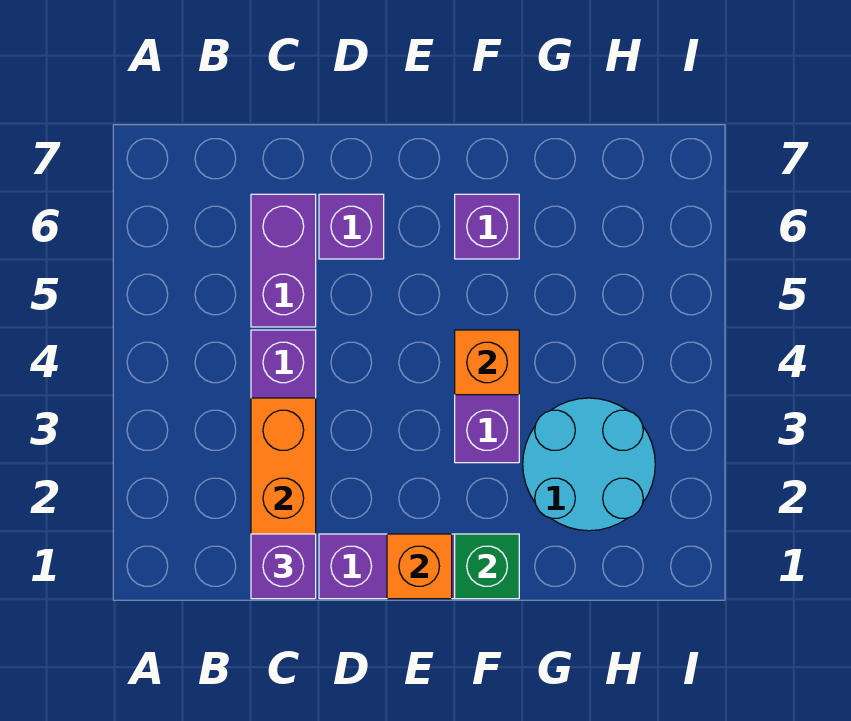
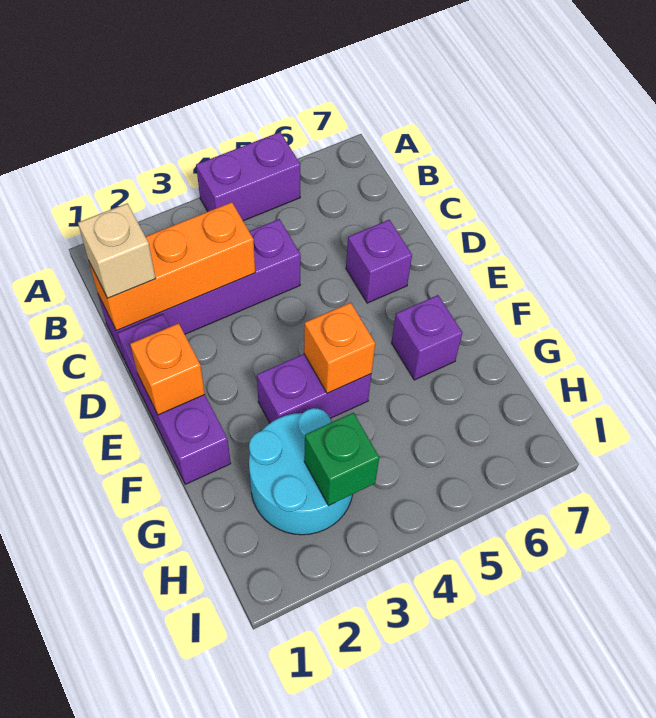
purple brick C1 level 3 -> tan brick C1 level 3
purple brick C5:C6 level 1 -> purple brick A4:A5 level 1
green brick F1 level 2 -> green brick H3 level 2

